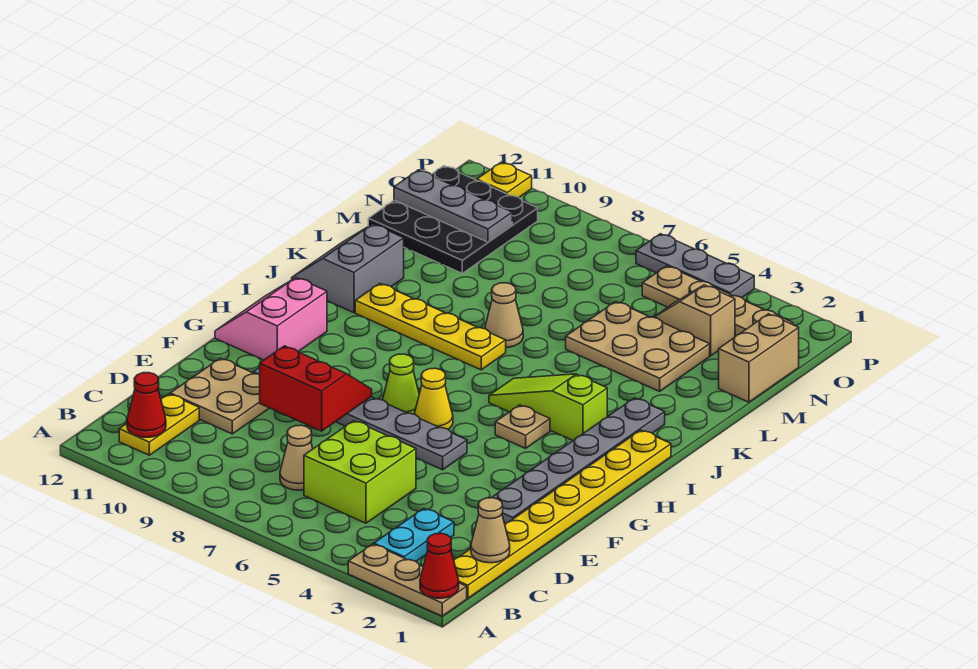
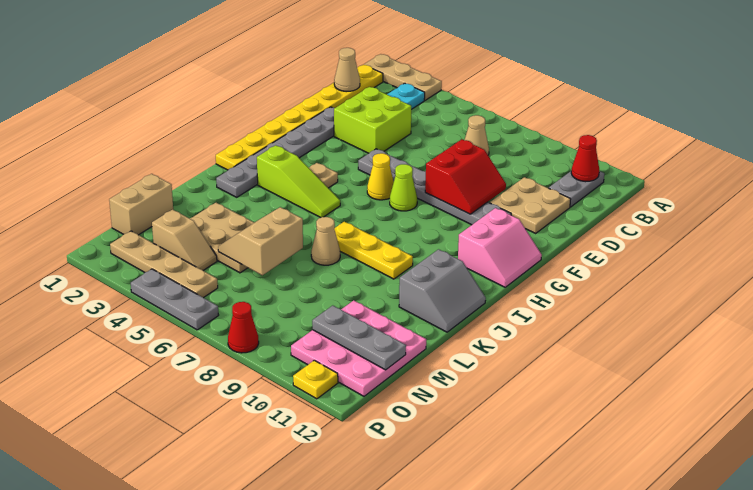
red cone A1 level 2 -> red cone P8 level 1
yellow plate B11:C11 level 1 -> grey plate B11:C11 level 1
lime brick C5:D6 level 1 -> lime brick D3:E4 level 1
red slope E8:F9 level 2 top E -> red slope E8:F9 level 2 top 8
yellow plate J7:J10 level 1 -> yellow plate J7:J9 level 1
none -> tan slope L5:M6 level 2 top 6
black plate M10:O12 level 1 -> pink plate M10:O12 level 1

